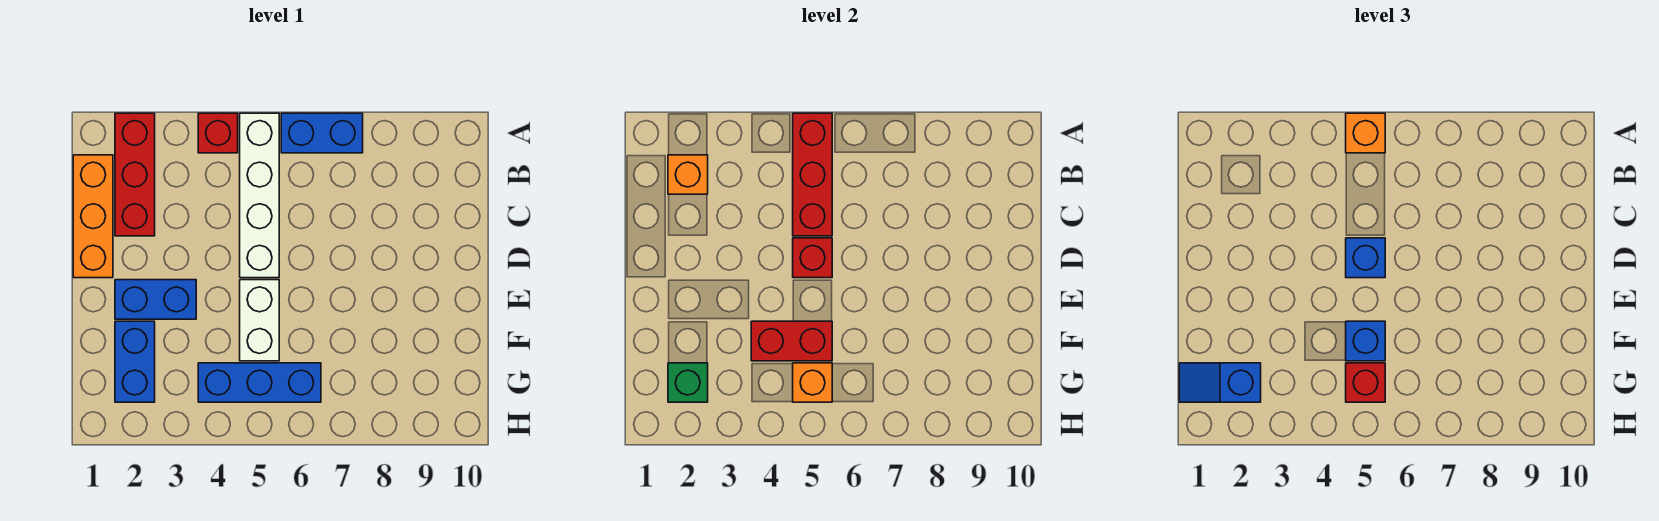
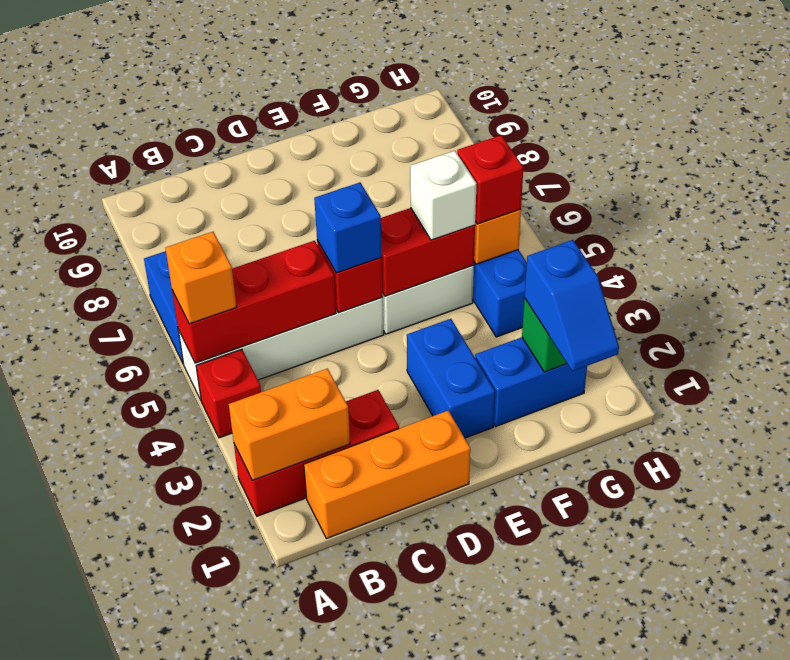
orange brick B2 level 2 -> orange brick A2:B2 level 2
red brick F4:F5 level 2 -> red brick E5:F5 level 2
blue brick F5 level 3 -> white brick F5 level 3

